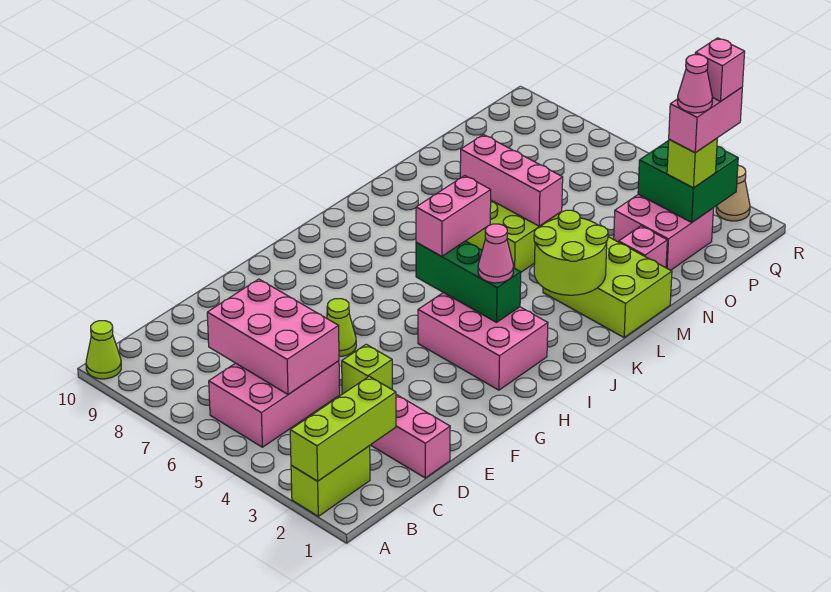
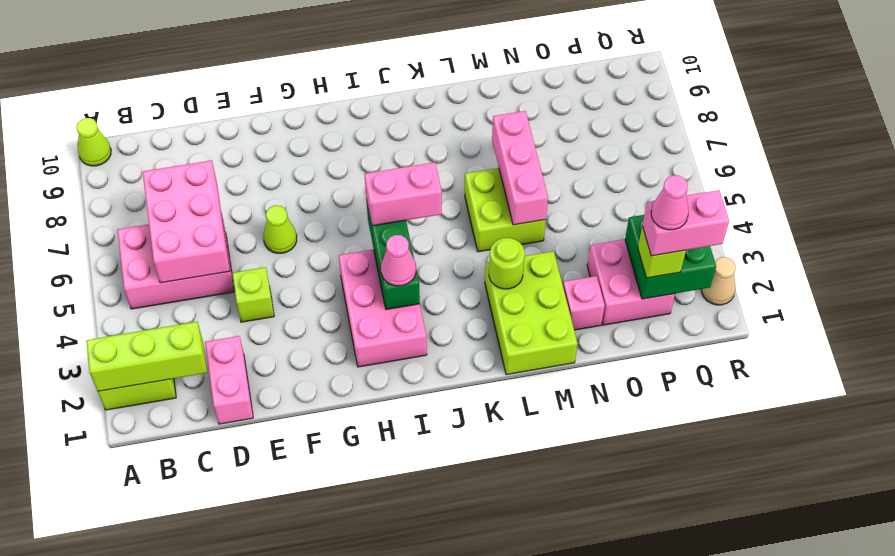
lime round brick K2:L3 level 2 -> lime round brick L3 level 2
pink brick Q2 level 5 -> none

